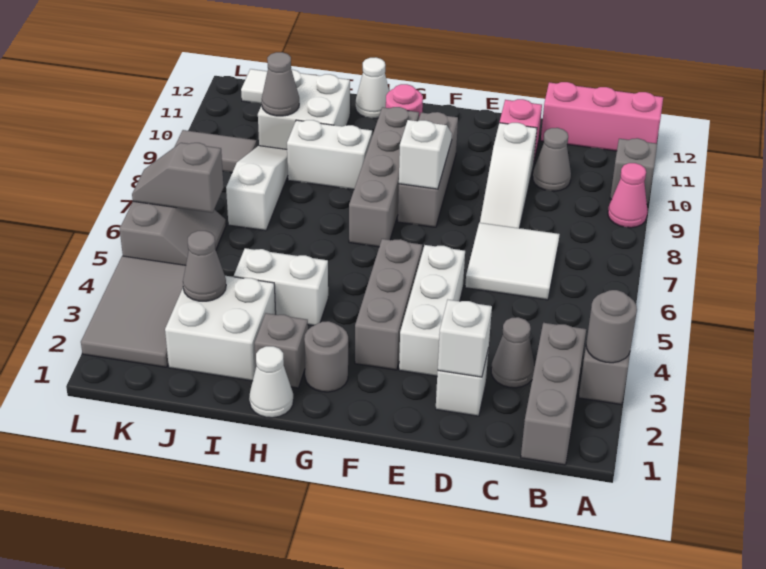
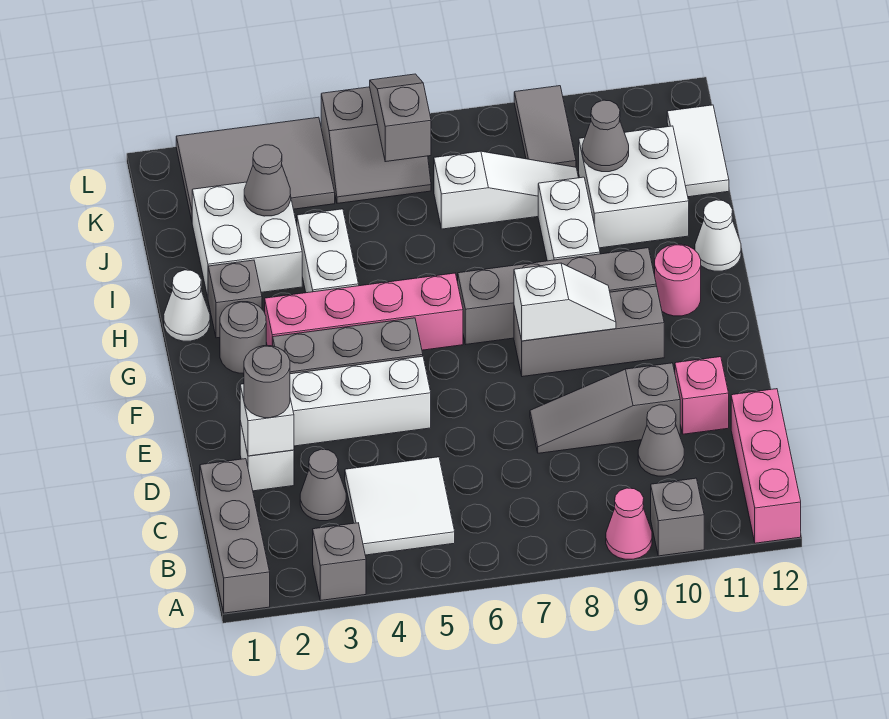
grey round brick A3 level 2 -> grey round brick D2 level 3
grey brick B1:B3 level 1 -> grey brick A1:C1 level 1
white tile C6:D7 level 1 -> white tile B4:C5 level 1
white slope D8:D10 level 1 top 10 -> grey slope D8:D10 level 1 top 10
none -> pink brick G3:G6 level 1

